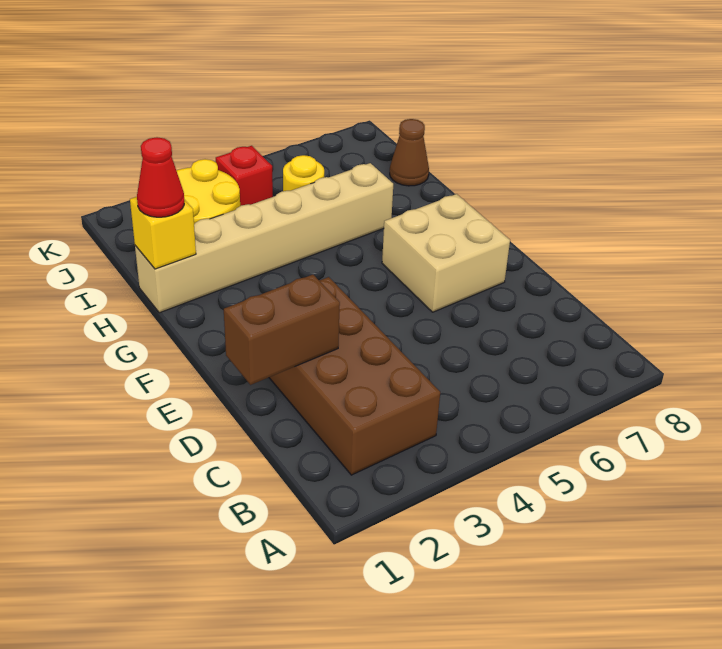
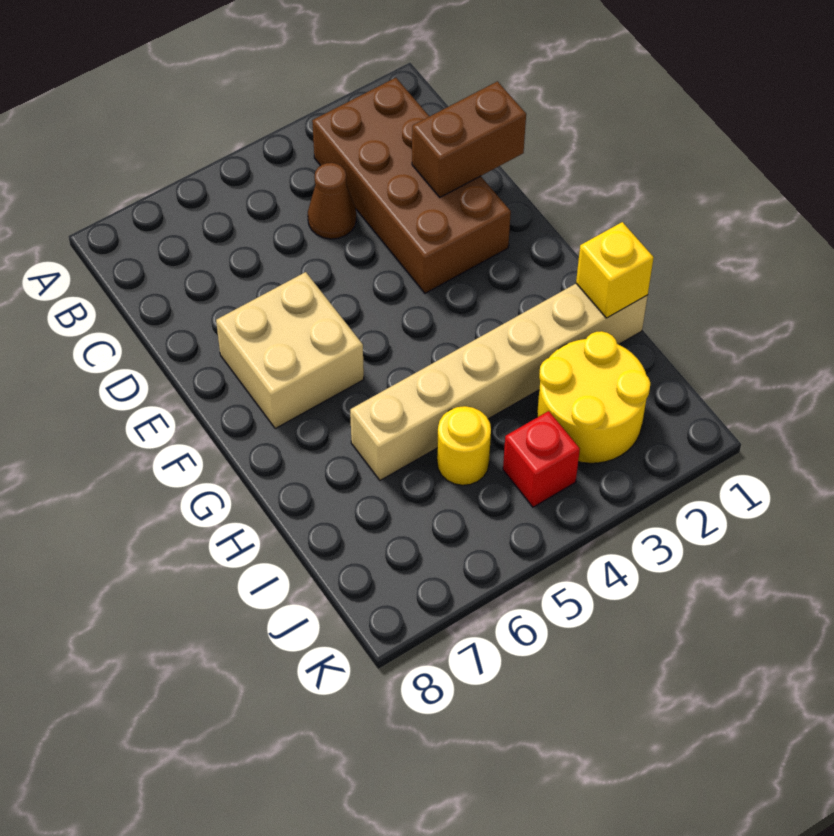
red cone H1 level 3 -> none
brown cone I8 level 1 -> brown cone C4 level 1

